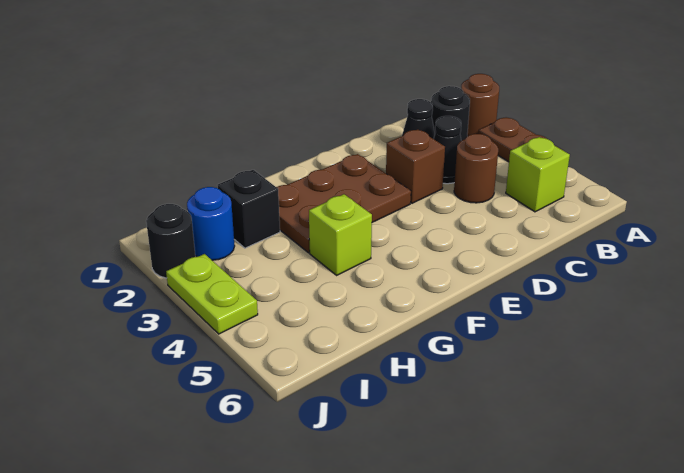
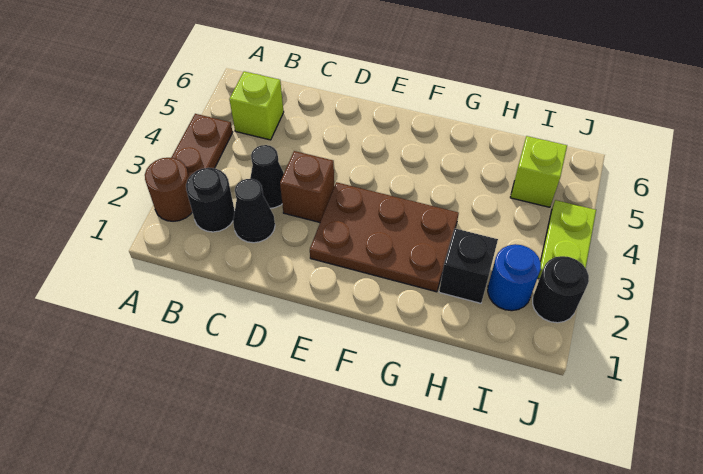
brown round brick C4 level 1 -> none
lime brick G4 level 1 -> lime brick I5 level 1

